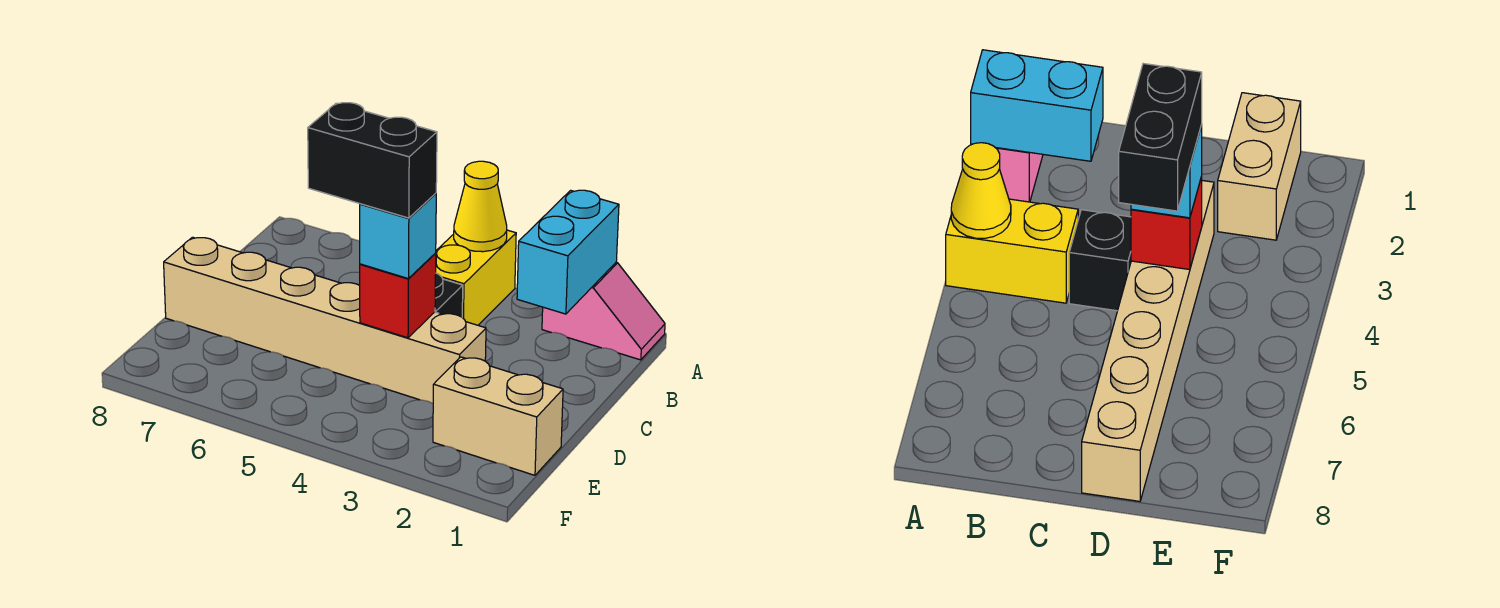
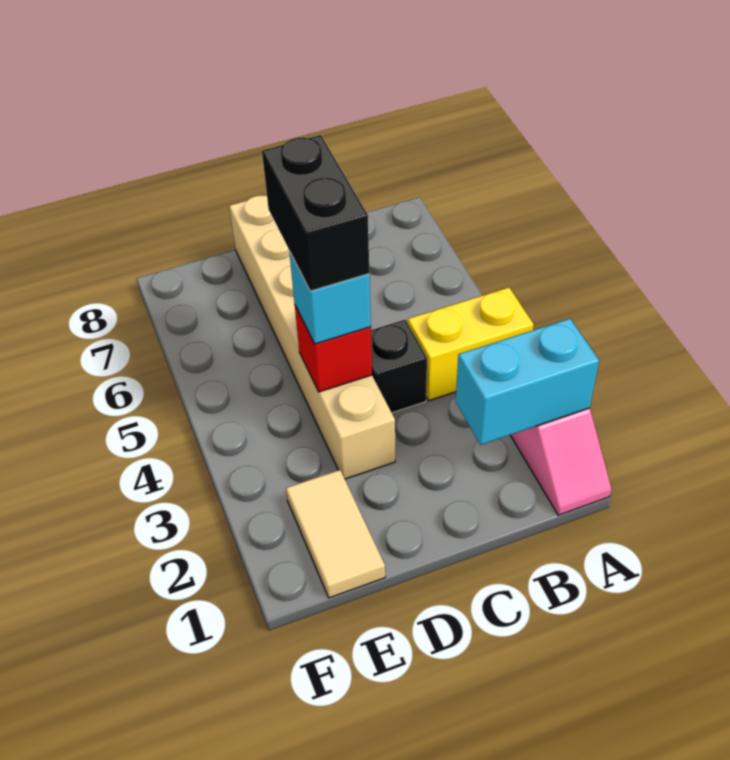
yellow cone A4 level 2 -> none
tan brick E1:E2 level 1 -> tan tile E1:E2 level 1

